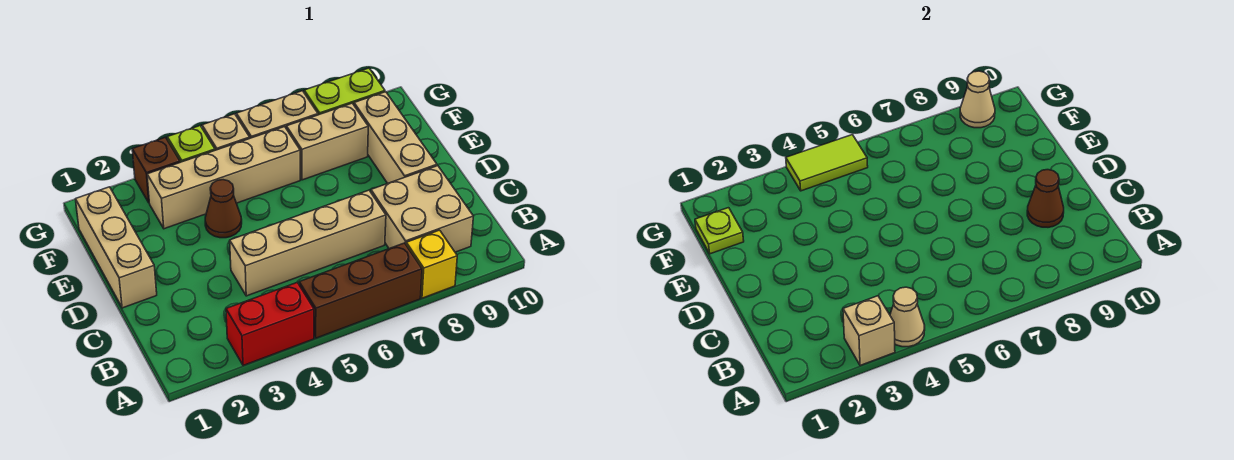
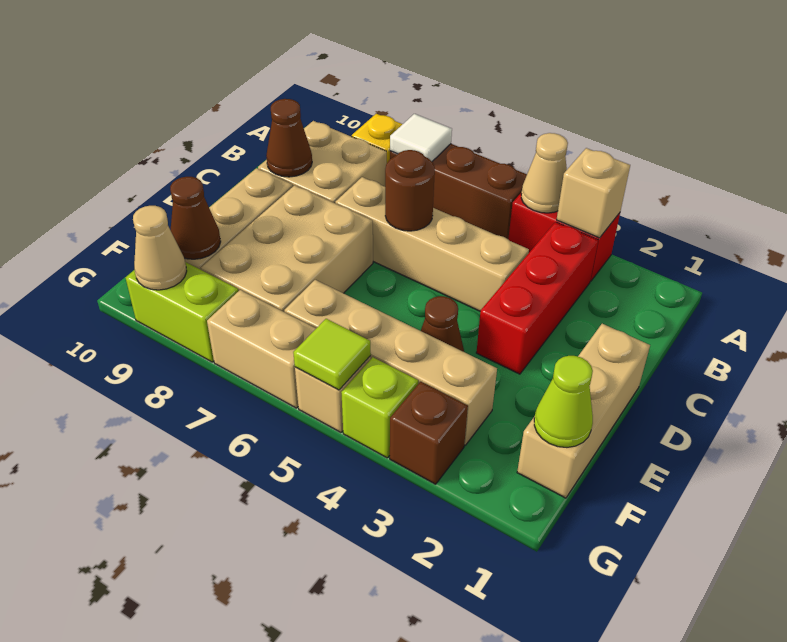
none -> white tile A7 level 2
none -> red brick B3:D3 level 1
none -> brown round brick C6 level 2
lime plate F1 level 2 -> lime cone F1 level 2
tan brick F7:F8 level 1 -> tan brick D7:F8 level 1
none -> brown cone F9 level 2
lime tile G4:G5 level 2 -> lime tile G5 level 2

